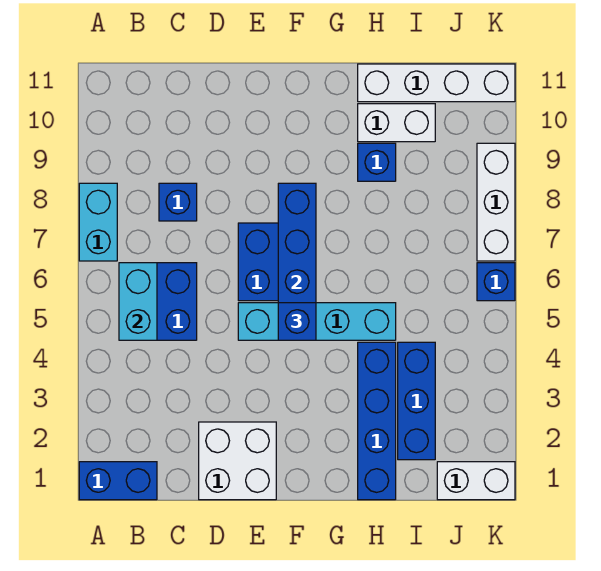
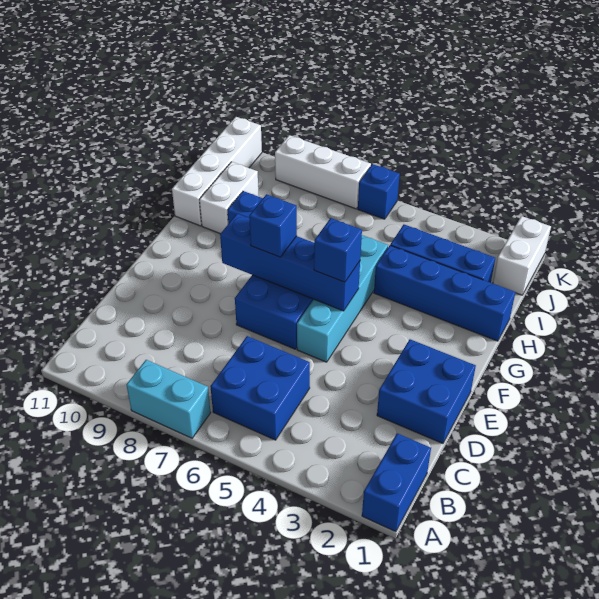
cyan brick B5:B6 level 2 -> none
blue brick C8 level 1 -> blue brick F7 level 3
white brick D1:E2 level 1 -> blue brick D1:E2 level 1

